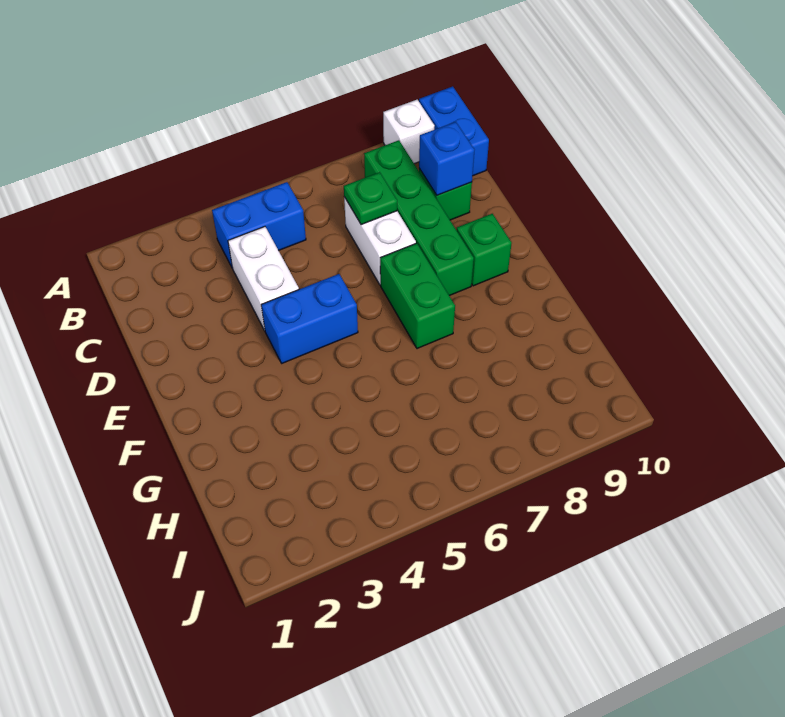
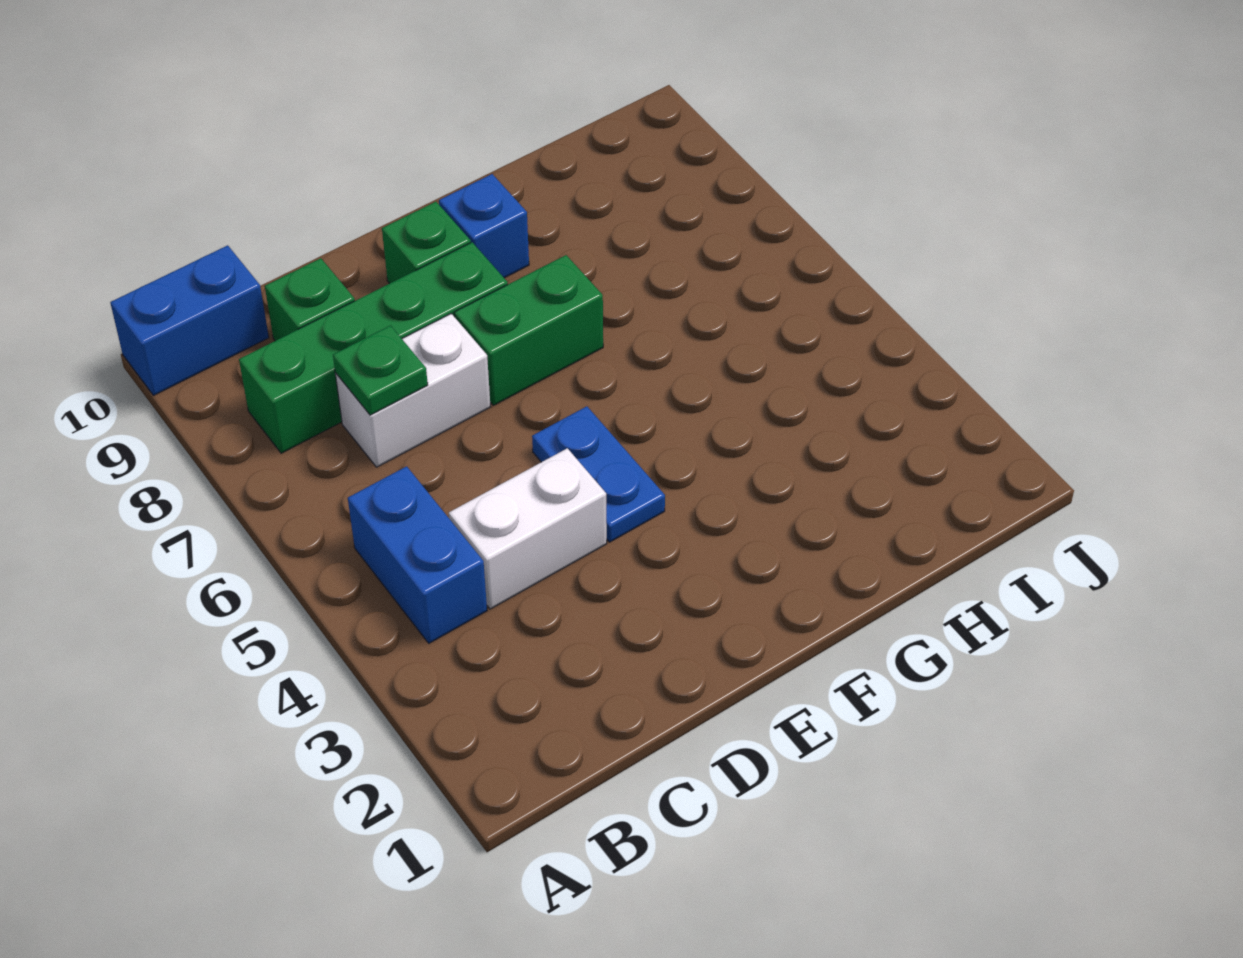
white brick A9 level 1 -> none
blue brick C9 level 2 -> blue brick F9 level 1
blue brick E4:E5 level 1 -> blue plate E4:E5 level 1

